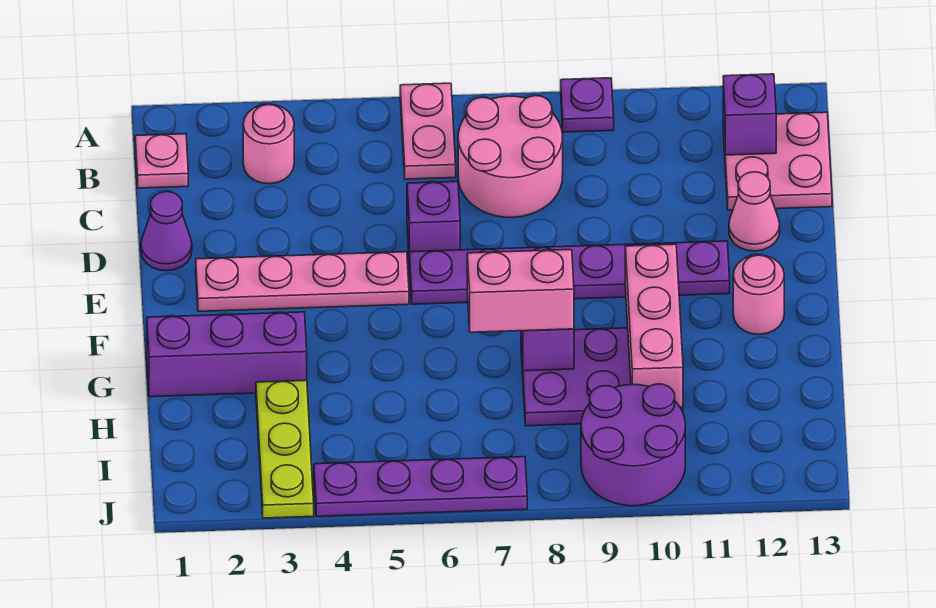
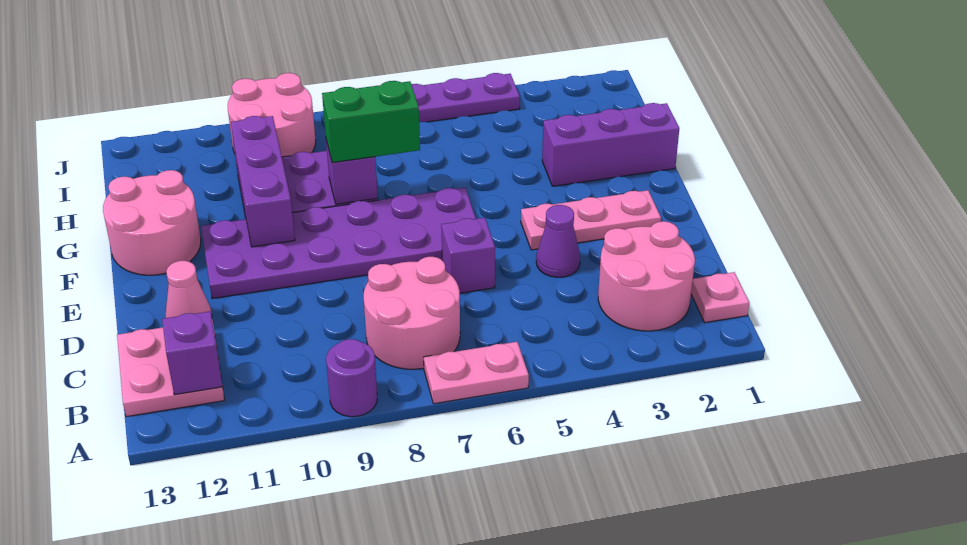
pink plate A6:B6 level 1 -> pink plate A6:A7 level 1
purple plate A9 level 1 -> purple round brick A9 level 1
pink round brick B3 level 1 -> pink round brick B2:C3 level 1
purple cone D1 level 1 -> purple cone D4 level 1
pink plate E2:E5 level 1 -> pink plate E2:E4 level 1
purple plate E6:E11 level 1 -> purple plate E6:F11 level 1
pink brick F10:H10 level 2 -> purple brick F10:H10 level 2
pink round brick F12 level 1 -> pink round brick F12:G13 level 1
pink brick G7:G8 level 3 -> green brick G7:G8 level 3
lime plate H3:J3 level 1 -> none
purple round brick I9:J10 level 1 -> pink round brick I9:J10 level 1

